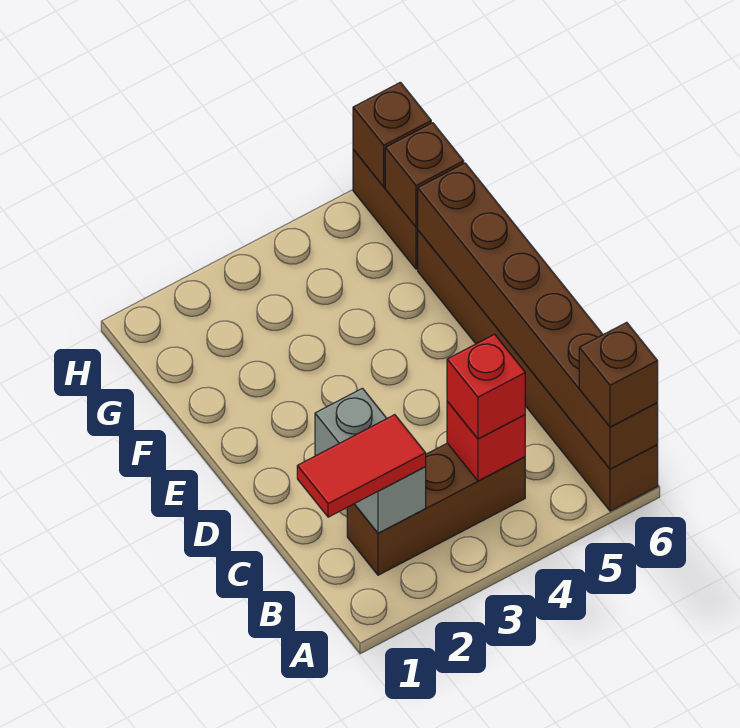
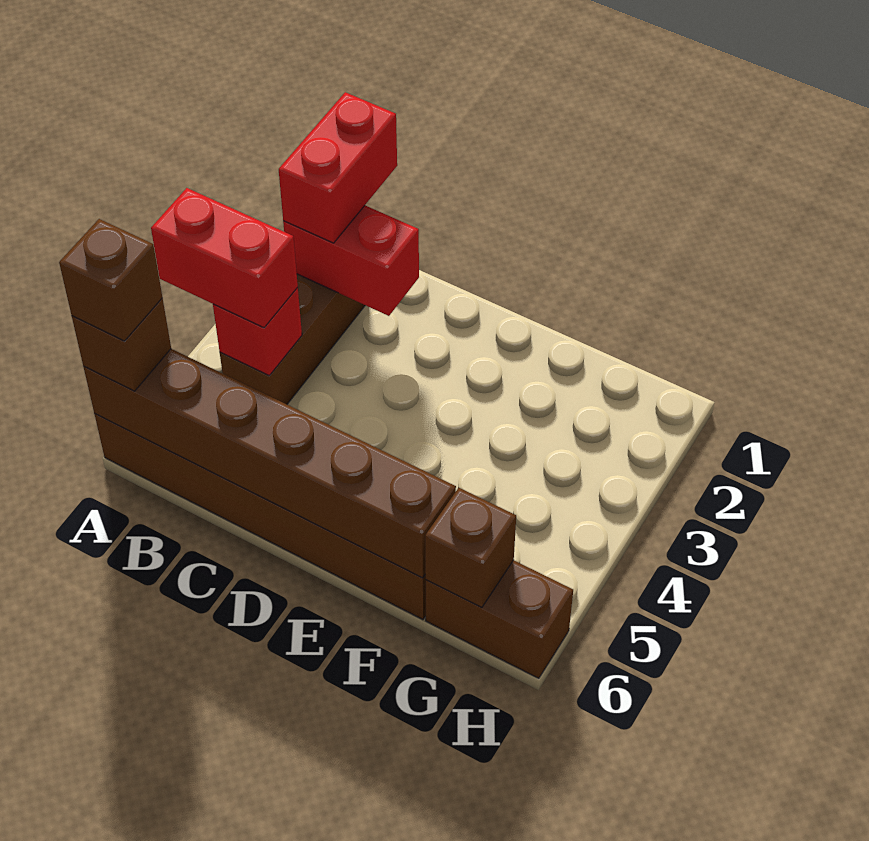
red tile B1:B2 level 3 -> red brick B1:B2 level 3
grey brick B2:C2 level 2 -> red brick B2:C2 level 2
red brick B4 level 3 -> red brick A4:B4 level 3
brown brick H6 level 2 -> brown brick A6 level 4

